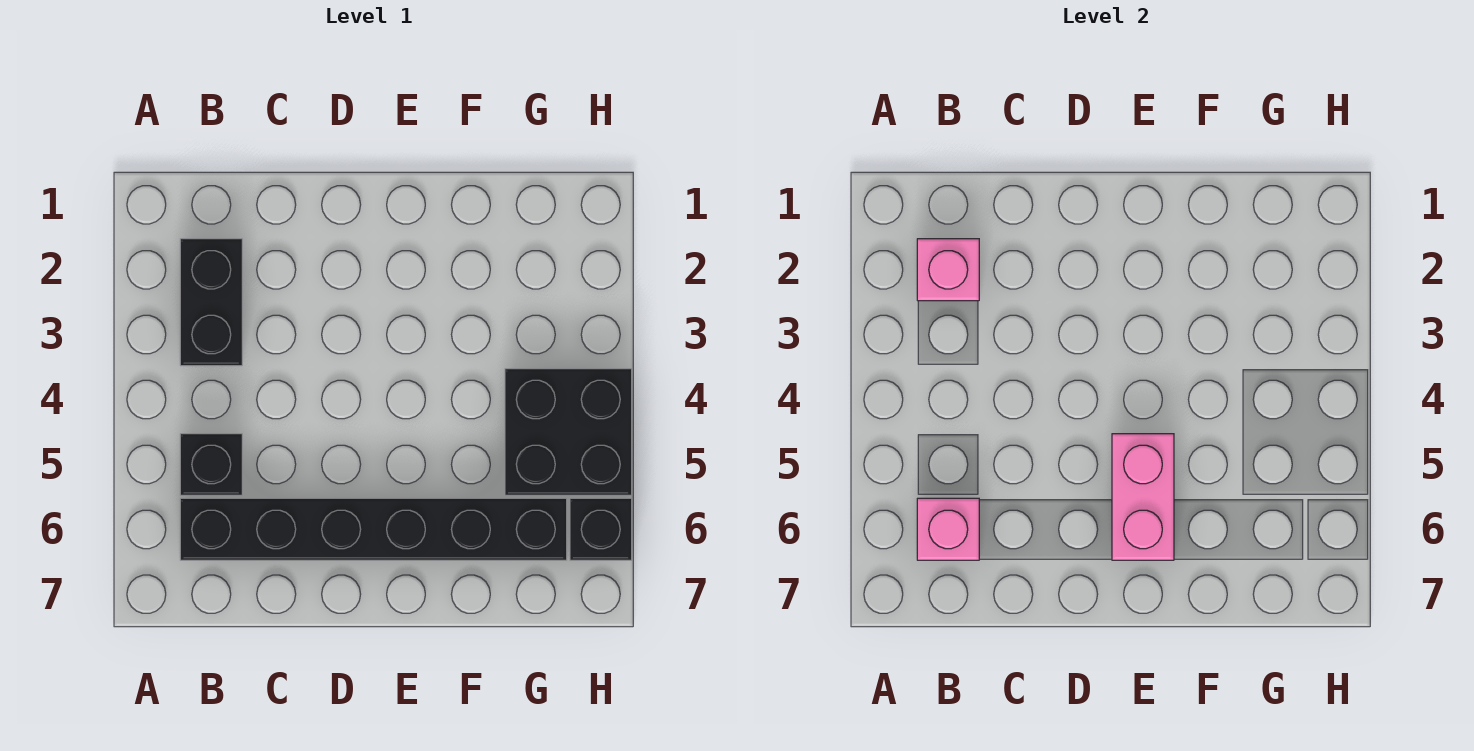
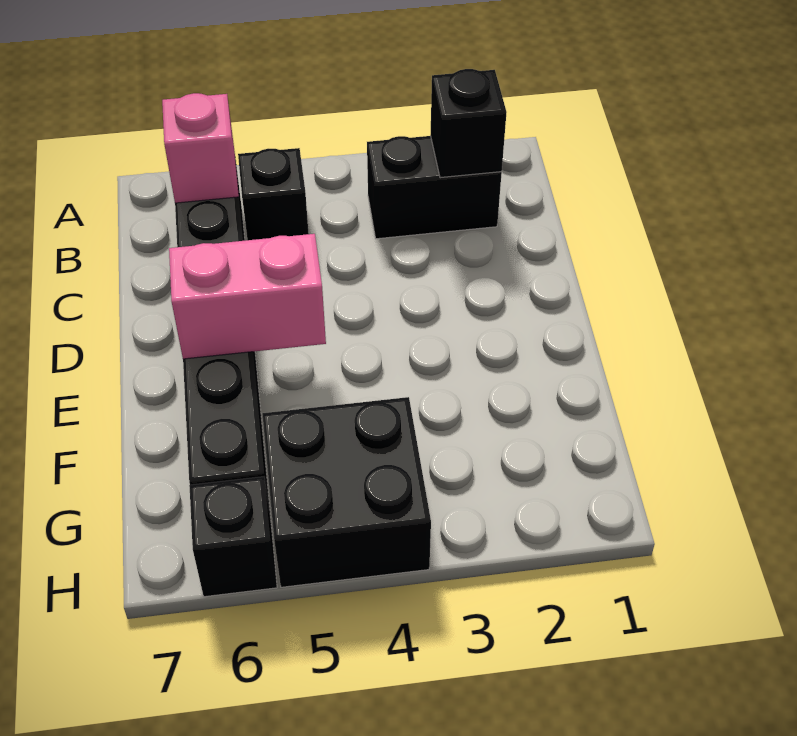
pink brick B2 level 2 -> black brick B2 level 2

